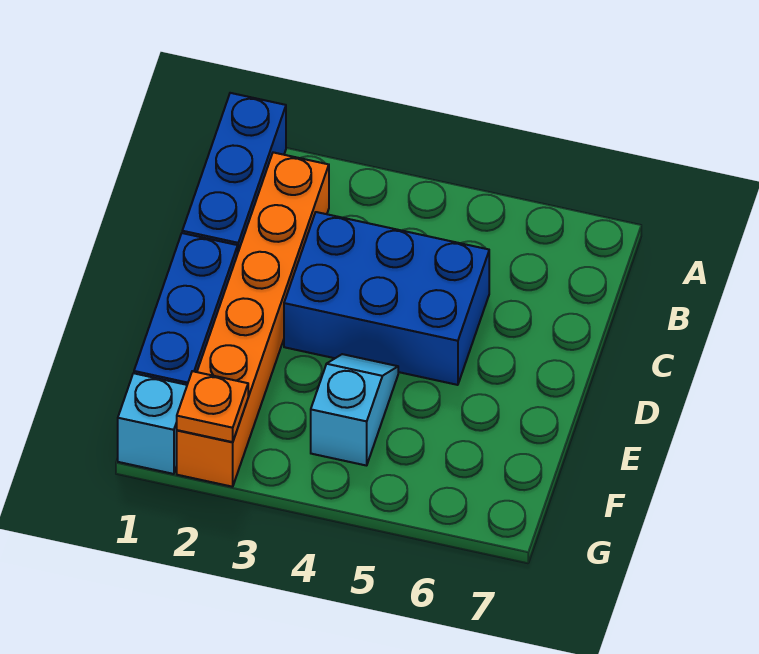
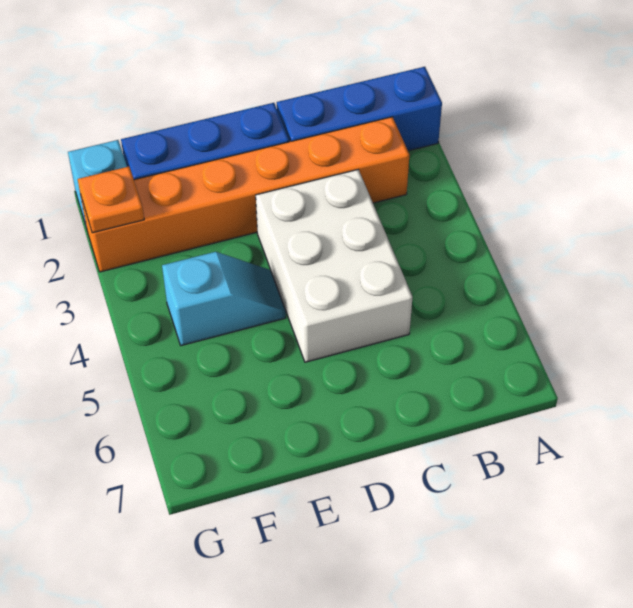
blue brick C3:D5 level 1 -> white brick C3:D5 level 1

